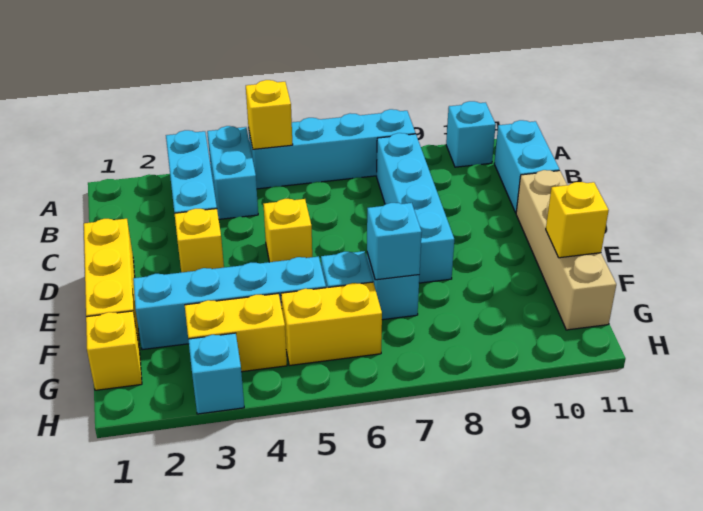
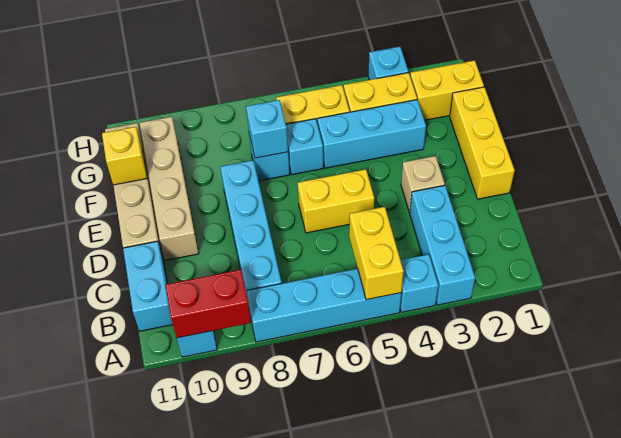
cyan brick A4:B4 level 1 -> cyan brick A4 level 1
yellow brick A5 level 2 -> yellow brick A5:B5 level 2
none -> red brick A9:A10 level 2
yellow brick D3 level 1 -> tan brick D3 level 1
yellow brick D5 level 1 -> yellow brick D5:D6 level 1
none -> tan brick D10:G10 level 1
cyan brick F2:F5 level 1 -> cyan brick F3:F5 level 1
yellow brick G1 level 1 -> yellow brick G1:G2 level 1

